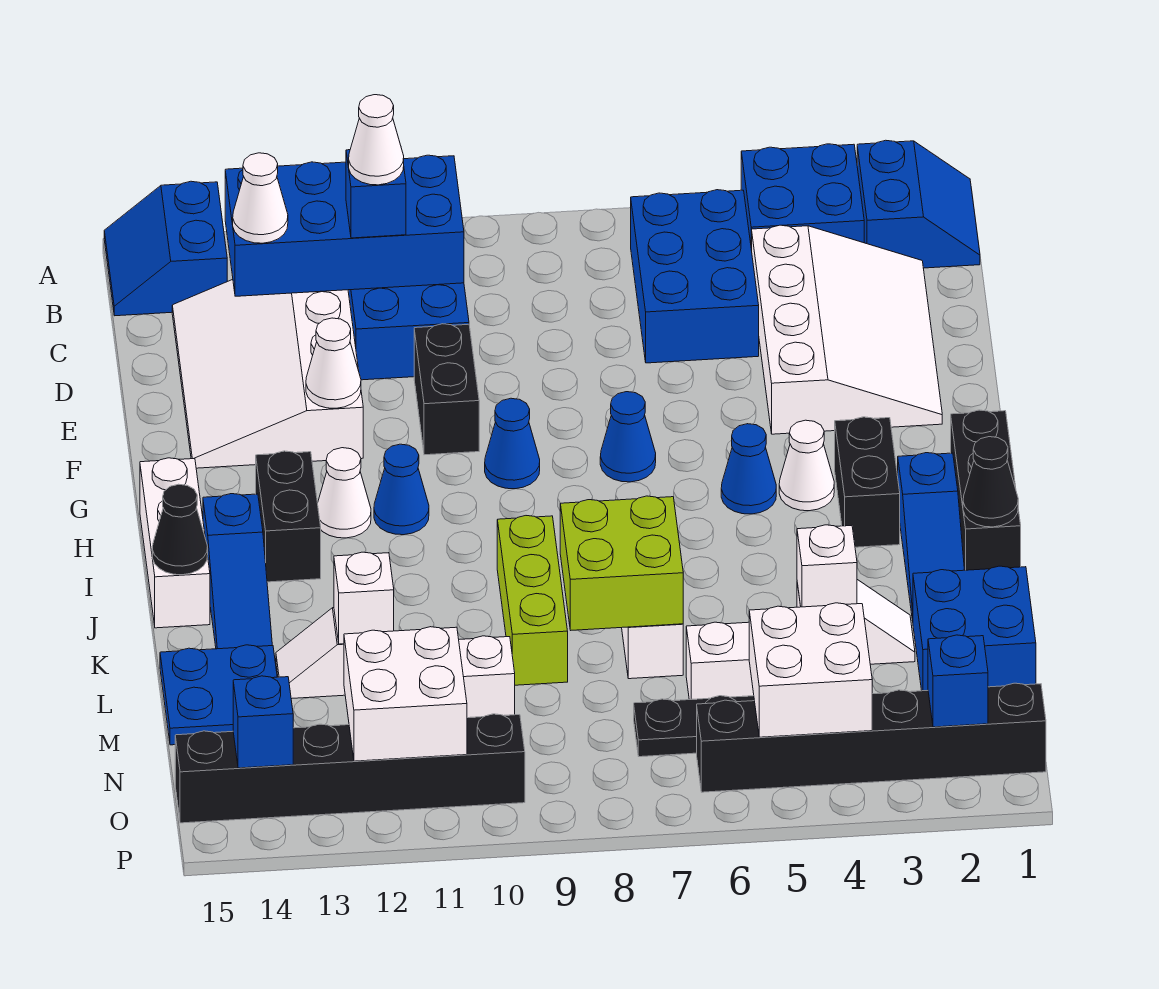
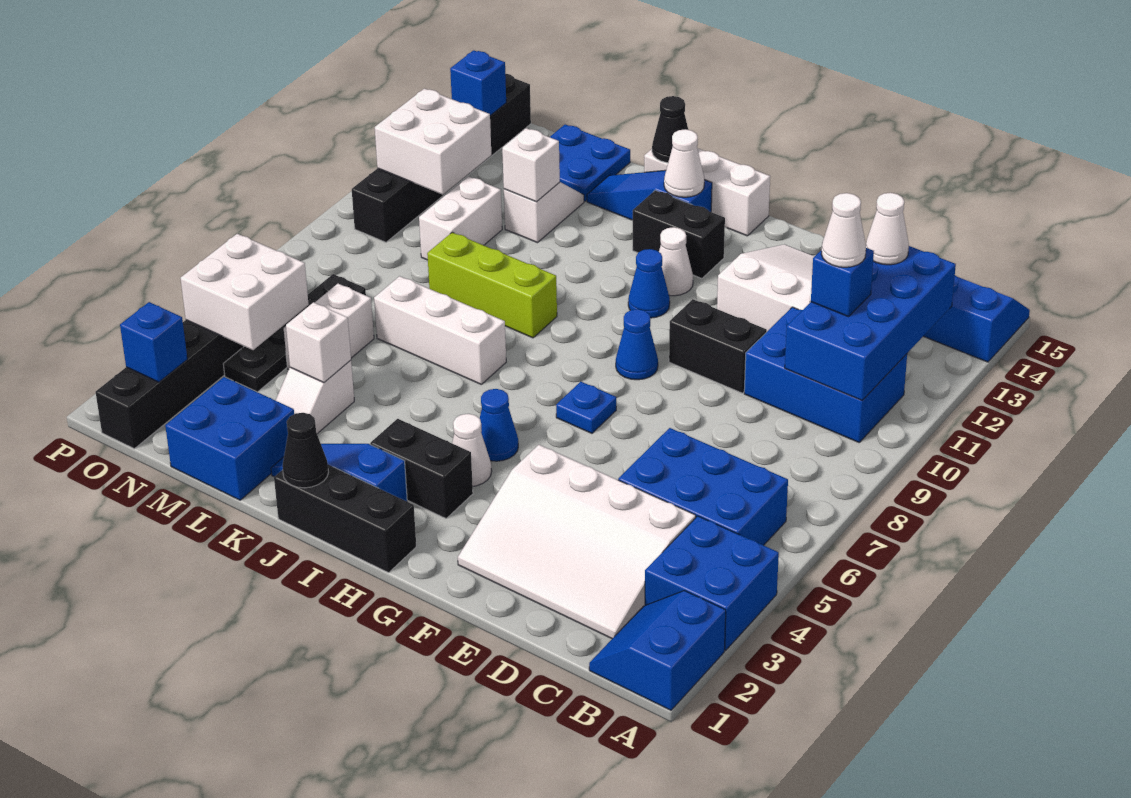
blue slope A1:B2 level 1 top 2 -> blue slope A1:B2 level 1 top A
white cone F12 level 2 -> white cone I14 level 2
blue cone G7 level 1 -> blue plate G7 level 1
lime brick K7:L8 level 2 -> none

